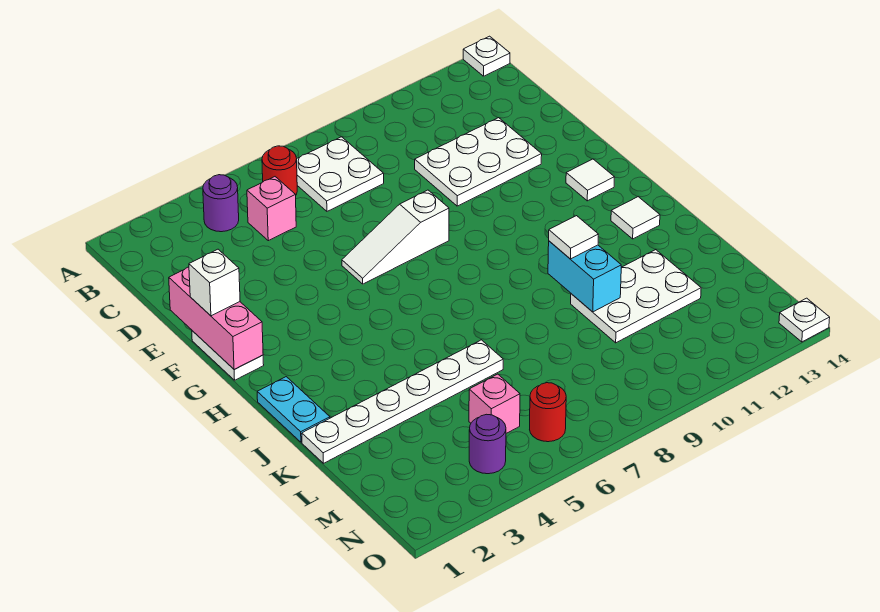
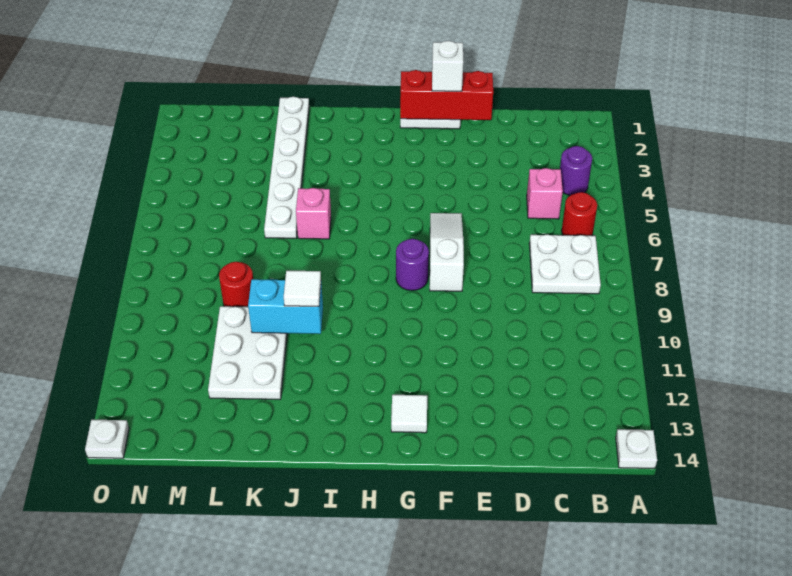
white plate D10:E12 level 1 -> none
pink brick E1:G1 level 2 -> red brick E1:G1 level 2
cyan plate I1:J1 level 1 -> none
white tile I13 level 1 -> none
pink brick M5 level 1 -> pink brick J6 level 1
purple round brick N4 level 1 -> purple round brick G8 level 1
red round brick N6 level 1 -> red round brick L9 level 1

